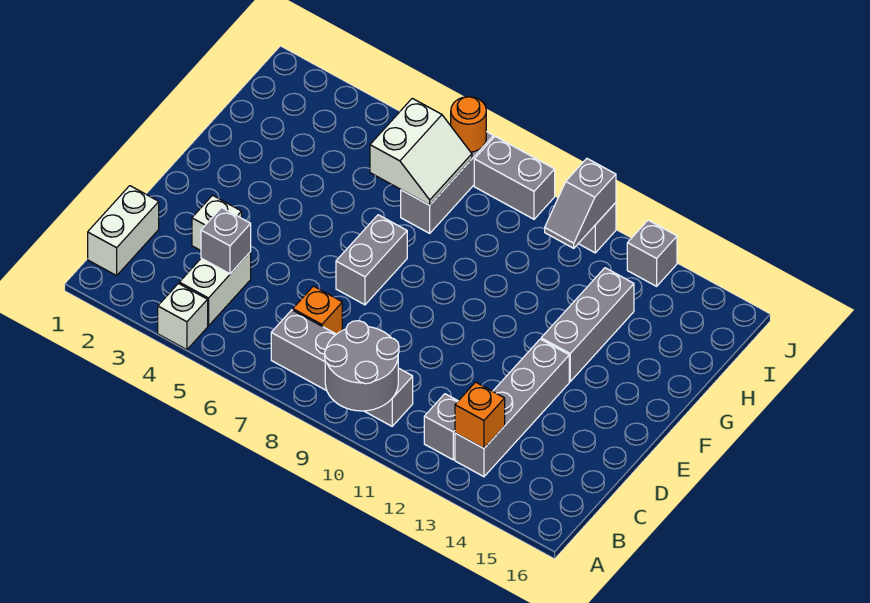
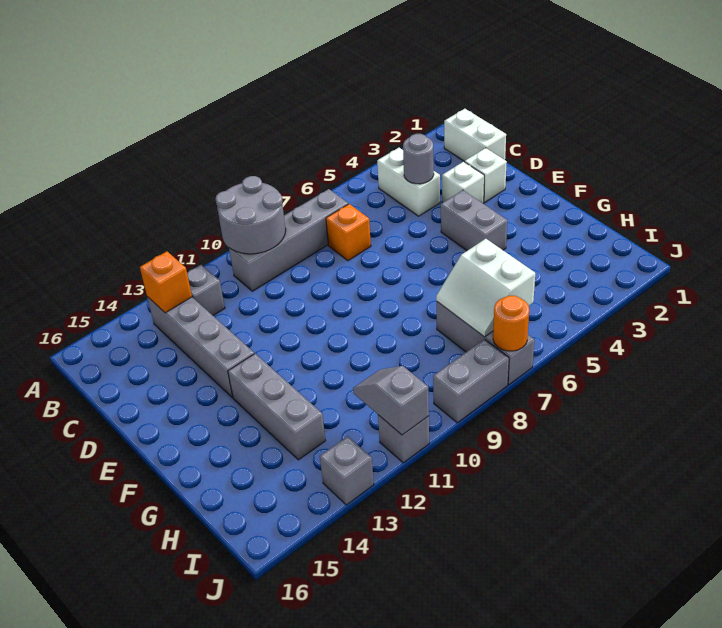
white brick A4 level 1 -> white brick D2 level 1
grey brick C4 level 2 -> grey round brick C4 level 2
grey brick E7:F7 level 1 -> grey brick E4:F4 level 1

